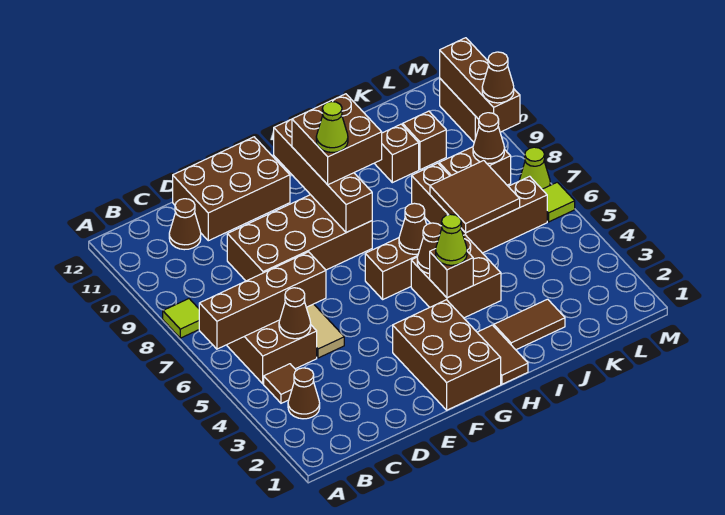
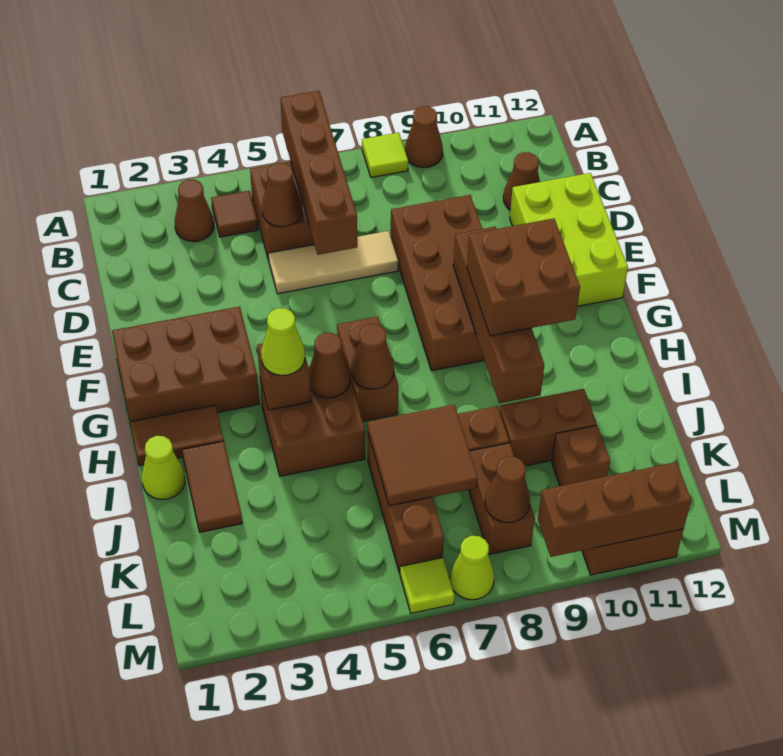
brown brick D11:F12 level 1 -> lime brick D11:F12 level 1
brown brick G8:G11 level 2 -> brown brick F9:I9 level 2
lime cone G9 level 4 -> lime cone I1 level 1
brown brick J10 level 1 -> brown brick J9:J10 level 1
brown cone M9 level 3 -> brown cone A9 level 1

